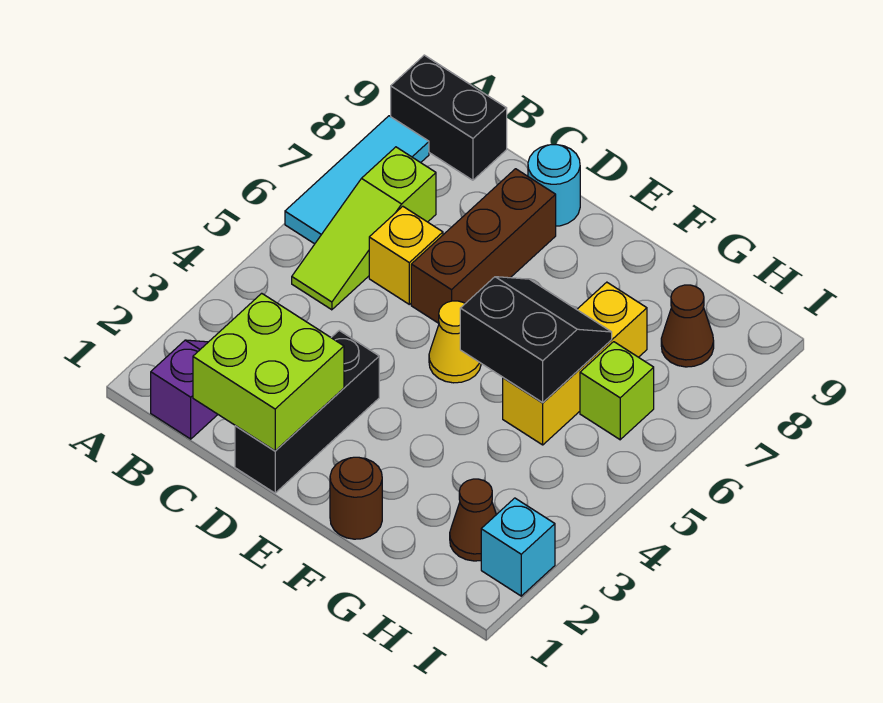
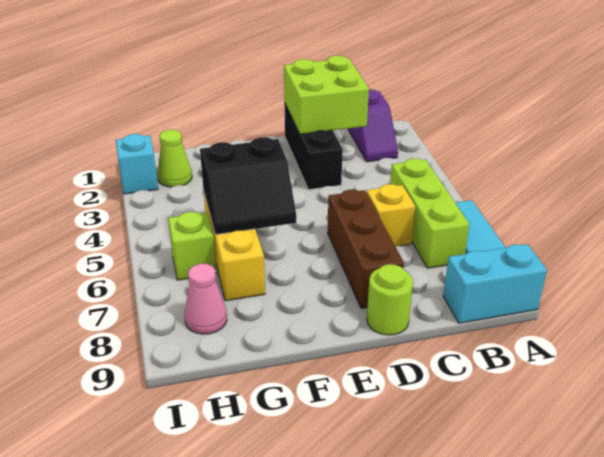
black brick A9:B9 level 1 -> cyan brick A9:B9 level 1
lime slope B5:B7 level 1 top 7 -> lime brick B5:B7 level 1
cyan round brick D9 level 1 -> lime round brick D9 level 1
yellow cone E5 level 1 -> none
brown round brick F1 level 1 -> none
brown cone H2 level 1 -> lime cone H2 level 1
brown cone H8 level 1 -> pink cone H8 level 1

